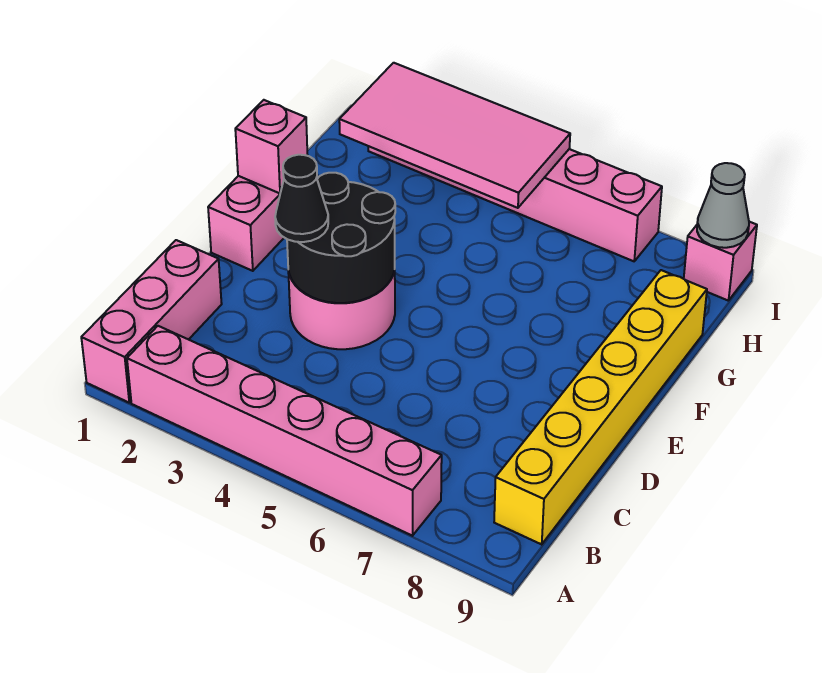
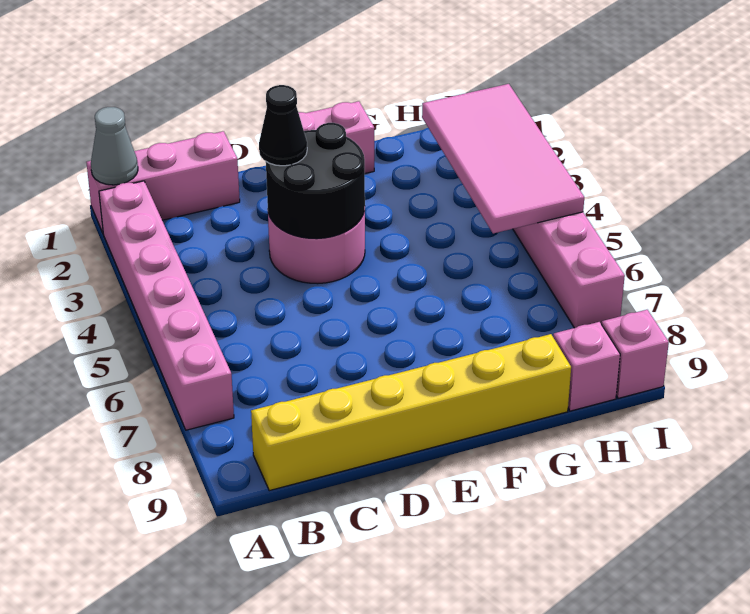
pink brick F1 level 2 -> pink brick H9 level 1
grey cone I9 level 2 -> grey cone A1 level 2

